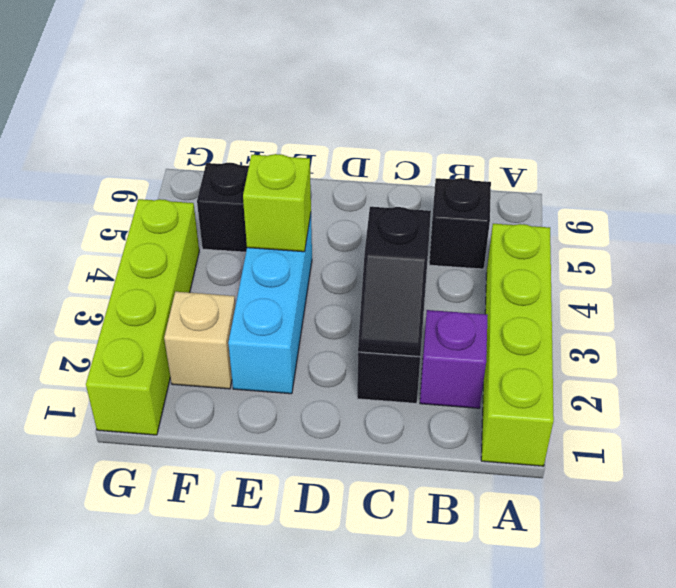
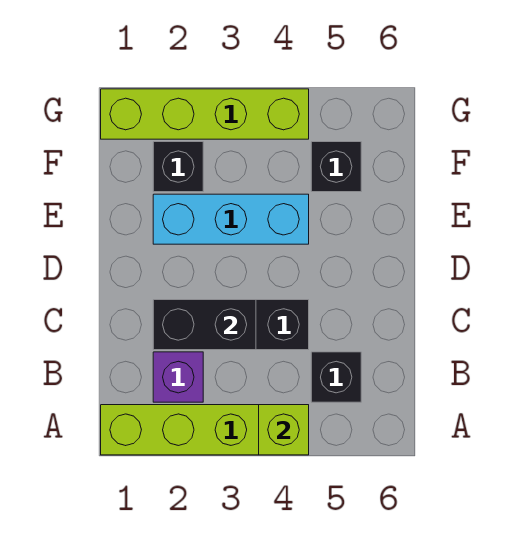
black slope C2:C3 level 2 top 3 -> black brick C2:C3 level 2
lime brick E4 level 2 -> lime brick A4 level 2
tan brick F2 level 1 -> black brick F2 level 1

